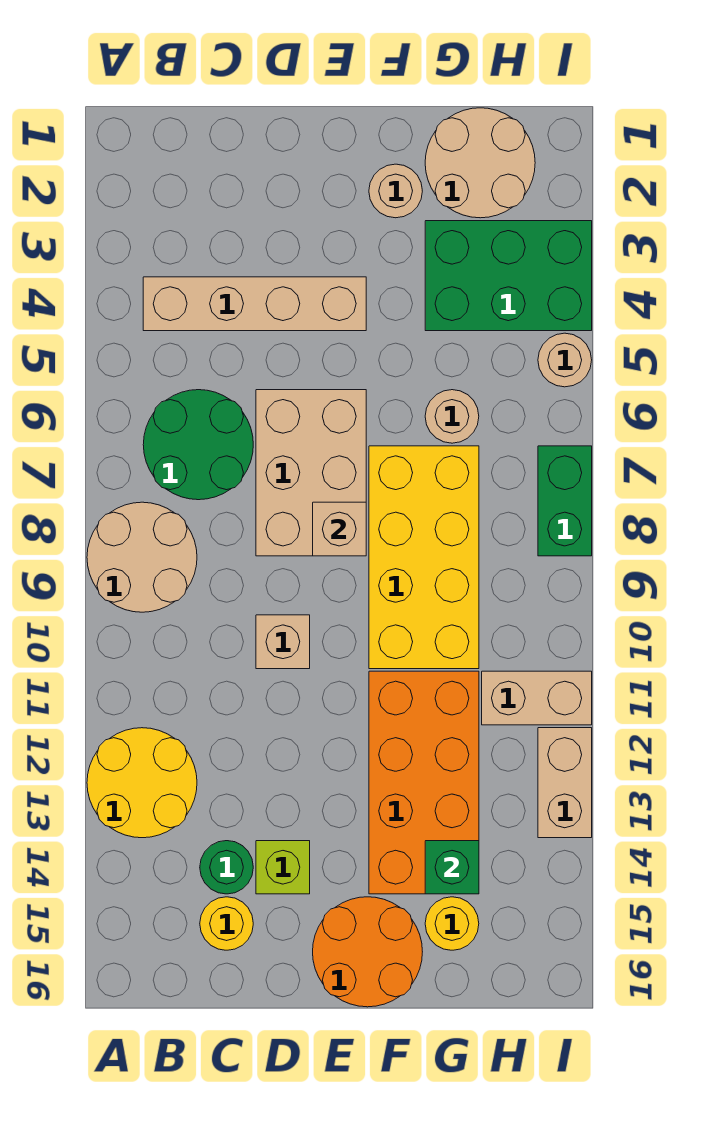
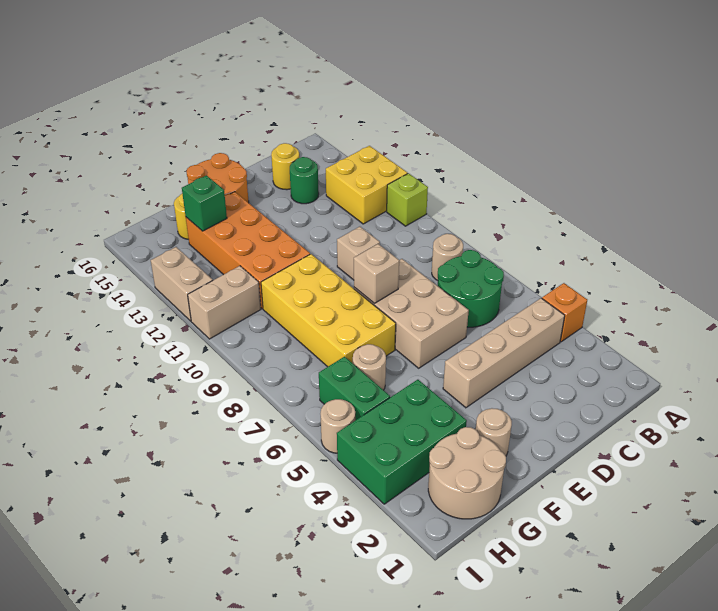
none -> orange brick A4 level 1
tan round brick A8:B9 level 1 -> tan round brick B8 level 1
yellow round brick A12:B13 level 1 -> yellow brick A12:B13 level 1
lime brick D14 level 1 -> lime brick A11 level 1
green brick I7:I8 level 1 -> green brick H5:H6 level 1

